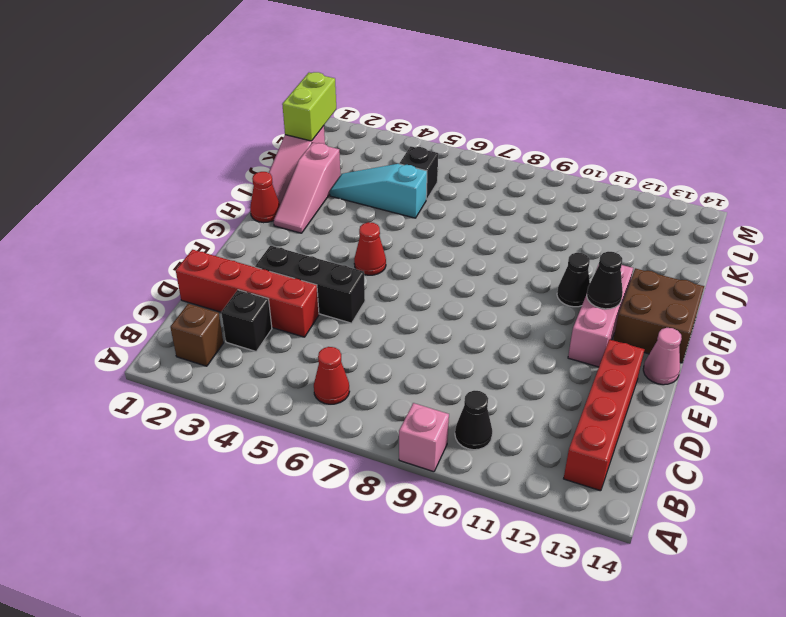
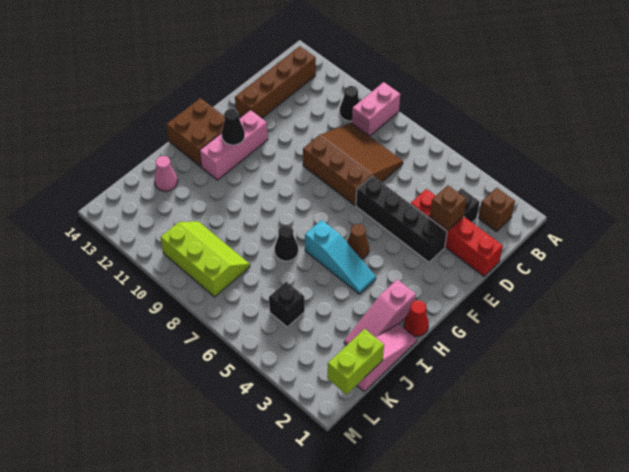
pink brick A9 level 1 -> pink brick A9:B9 level 1
red cone B6 level 1 -> none
red brick B13:E13 level 1 -> brown brick B13:E13 level 1
none -> brown slope C7:E9 level 1 top E
none -> brown brick D3 level 2
black brick E3:E5 level 1 -> black brick E3:E6 level 1
pink cone F14 level 1 -> pink cone J13 level 1
red cone G5 level 1 -> brown cone G5 level 1
pink slope H2:J2 level 1 top J -> pink slope H2:J2 level 1 top H
black cone H11 level 1 -> black cone I7 level 1
cyan slope J3:J5 level 1 top 5 -> cyan slope H4:H6 level 1 top 6
none -> lime slope K8:L10 level 1 top L

